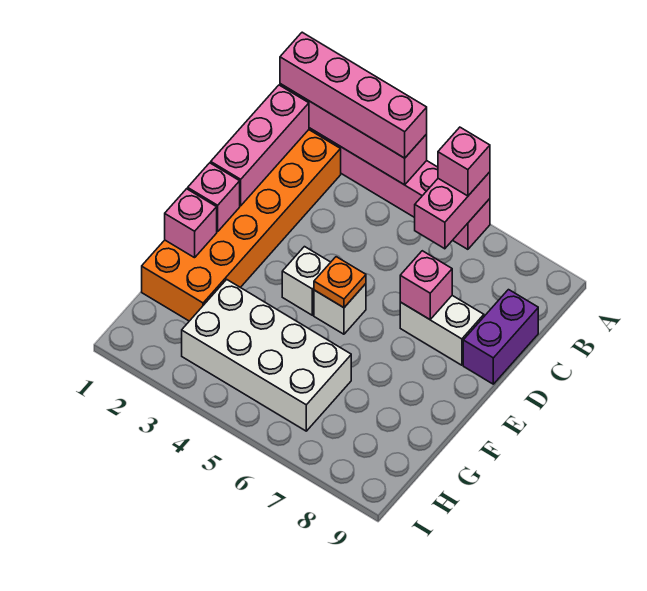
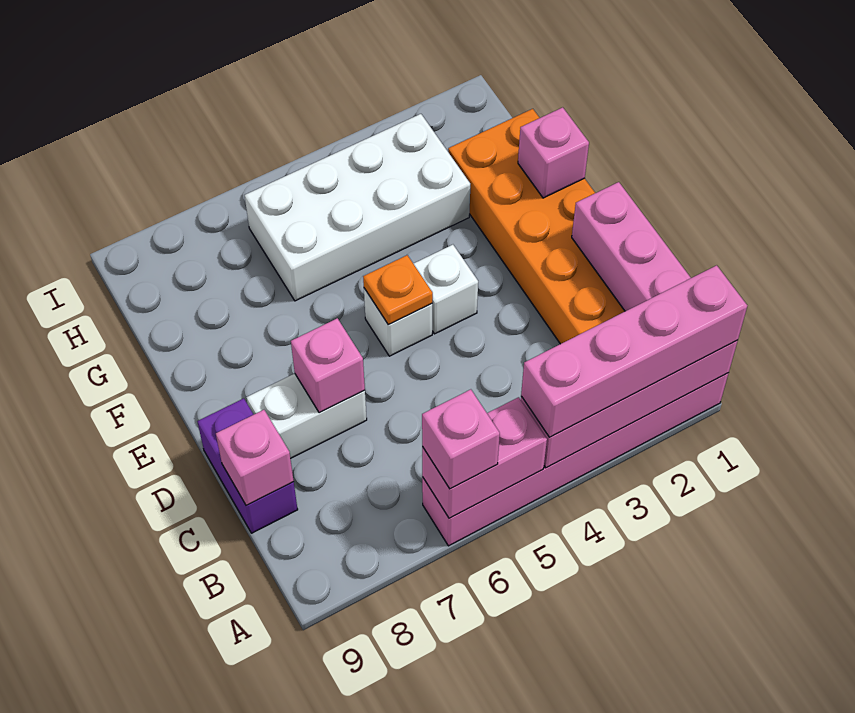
pink brick A6:B6 level 2 -> pink brick A5:A6 level 2
pink brick E1 level 2 -> pink brick C9 level 2

